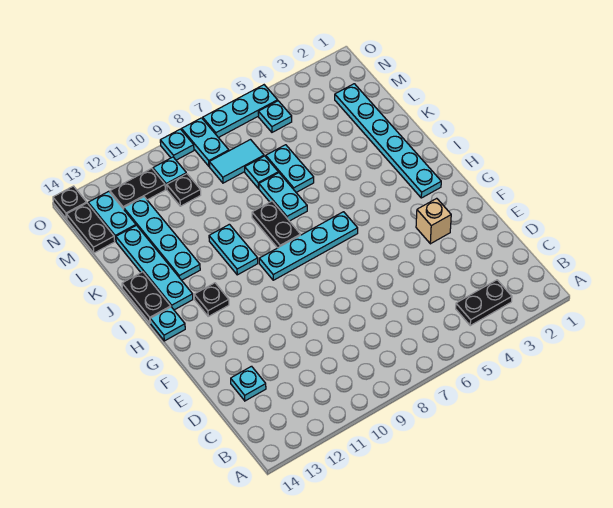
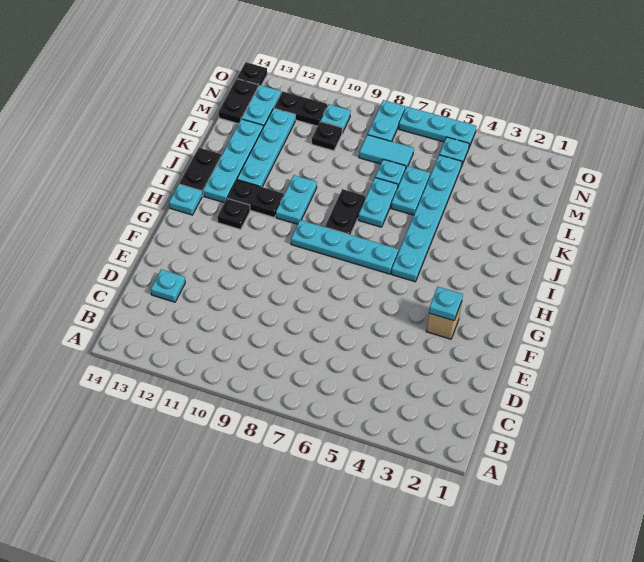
black plate B3:B4 level 1 -> black plate I11:I12 level 1
cyan plate H2:M2 level 1 -> cyan plate H5:M5 level 1
cyan plate O9 level 1 -> cyan plate F3 level 2

